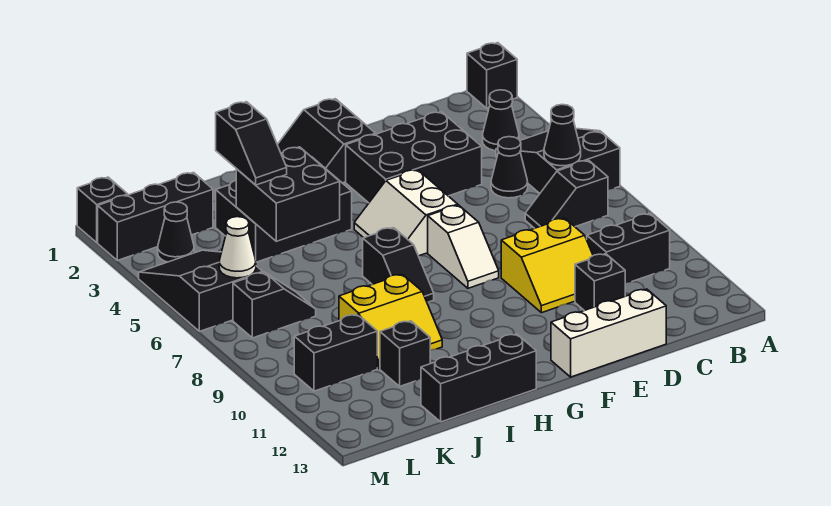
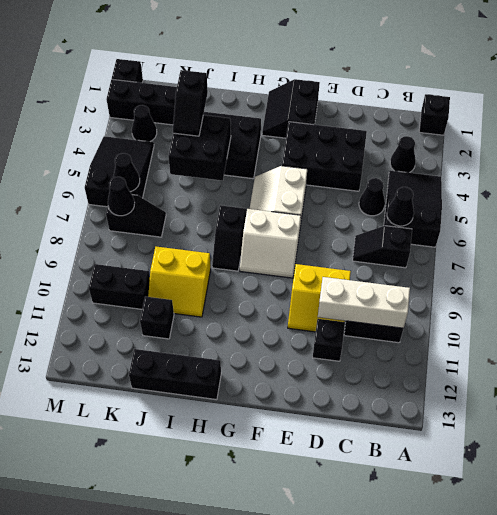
white brick D13:F13 level 1 -> white brick B10:D10 level 2
white slope F7:F8 level 1 top 7 -> white slope F7:G8 level 1 top 7
white cone L6 level 2 -> black cone L6 level 2
none -> black cone L7 level 2

